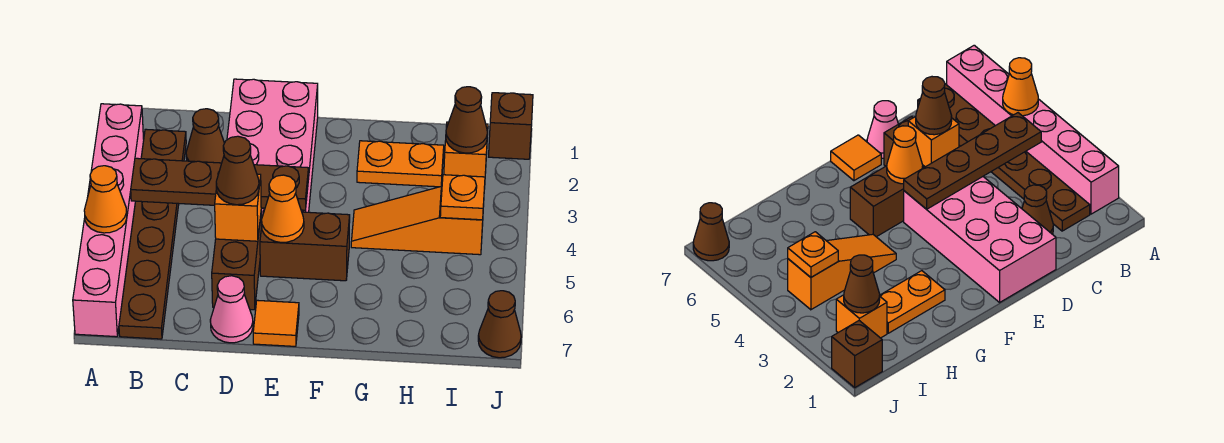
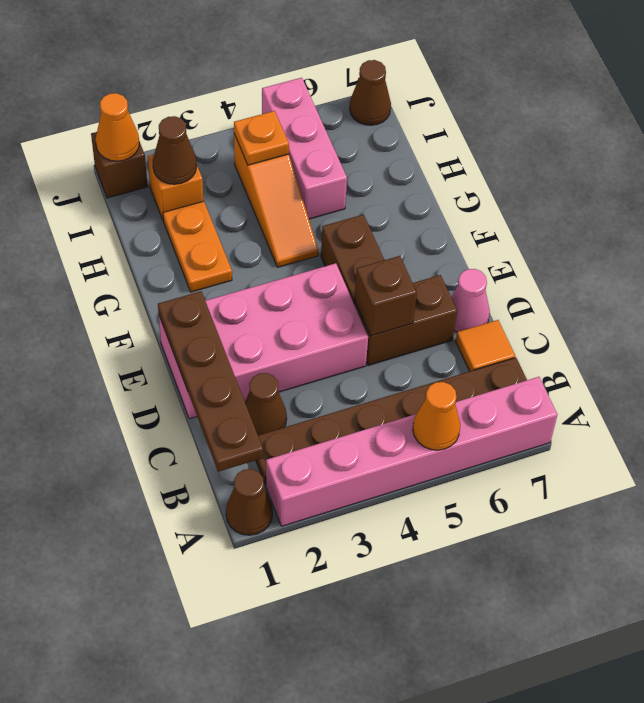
brown plate B4:E4 level 2 -> brown plate B1:E1 level 2
orange brick D5 level 2 -> brown brick D5 level 2
brown cone D5 level 3 -> brown cone A1 level 1
orange cone E5 level 2 -> orange cone J1 level 2
orange tile E7 level 1 -> orange tile C7 level 1
none -> pink brick H5:J5 level 1

